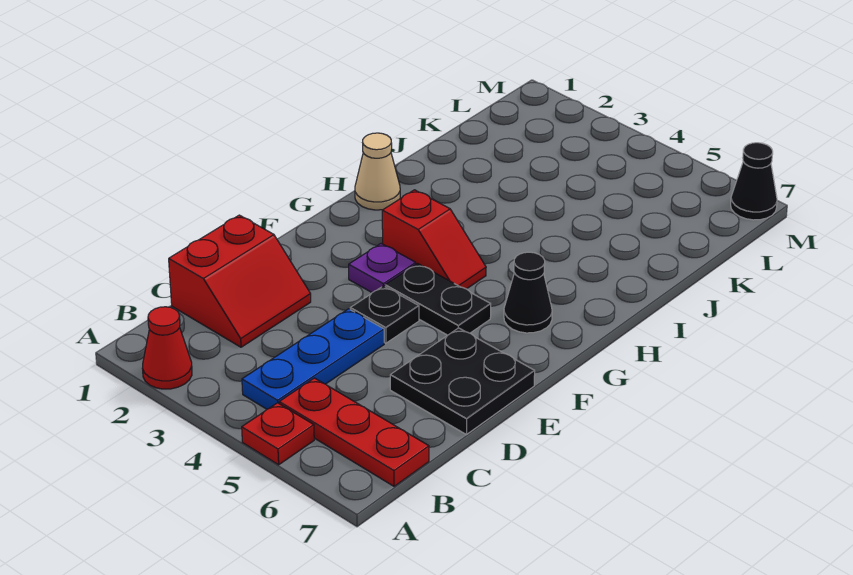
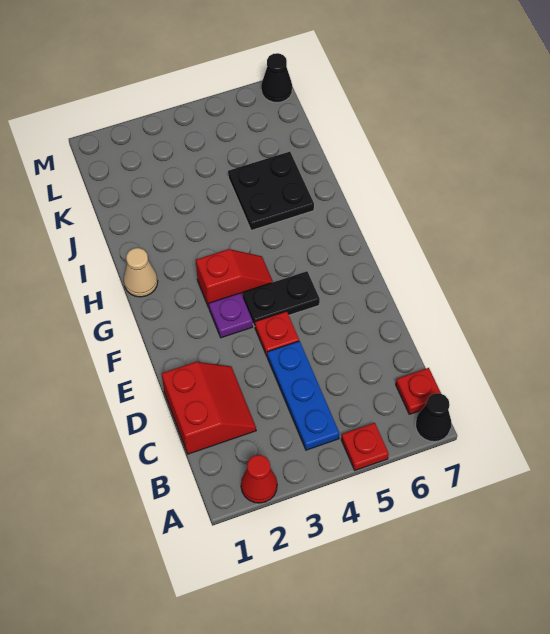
red plate B5:B7 level 1 -> red plate B7 level 1
black plate D6:E7 level 1 -> black plate I5:J6 level 1
black plate E4 level 1 -> red plate E4 level 1
black cone G6 level 1 -> black cone A7 level 1

